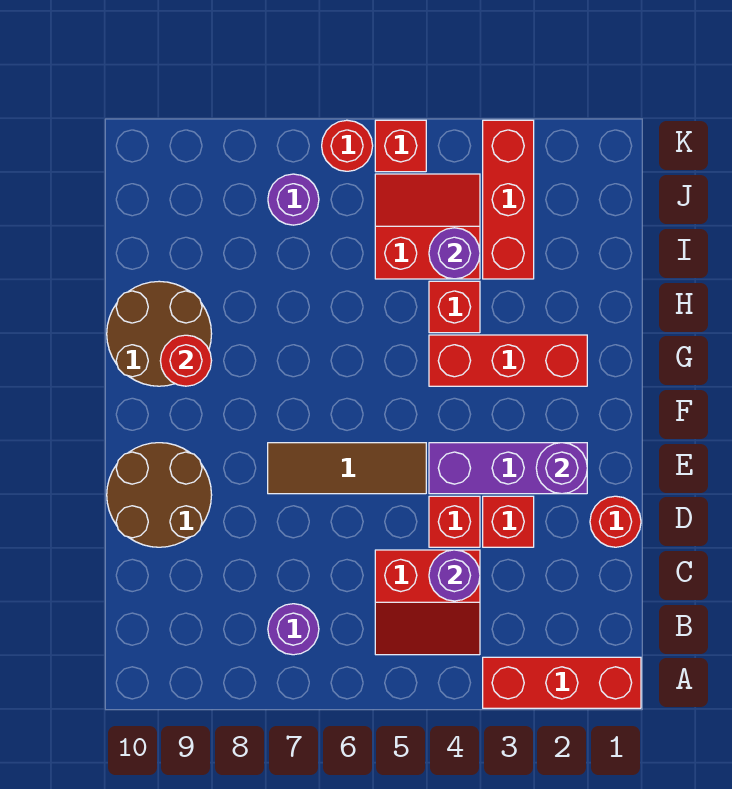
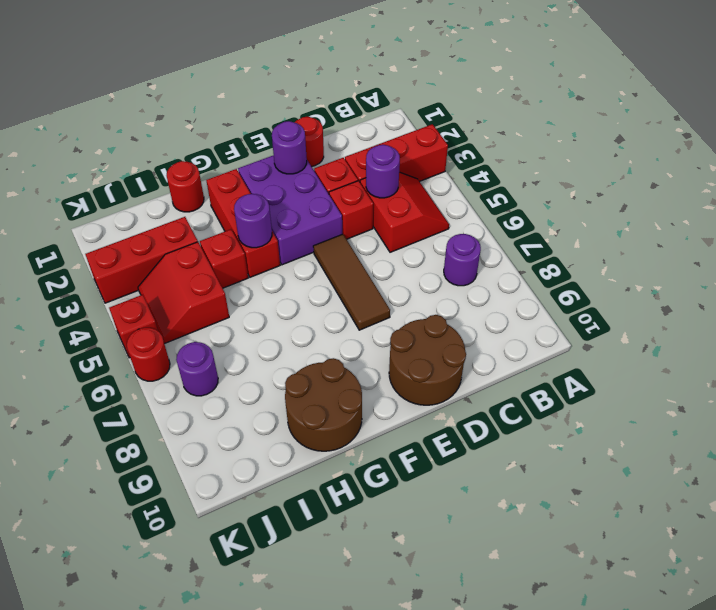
red brick A1:A3 level 1 -> red brick A3:C3 level 1
purple brick E2:E4 level 1 -> purple brick E2:F4 level 1
red round brick G9 level 2 -> red round brick H1 level 1
purple round brick I4 level 2 -> purple round brick G4 level 2

